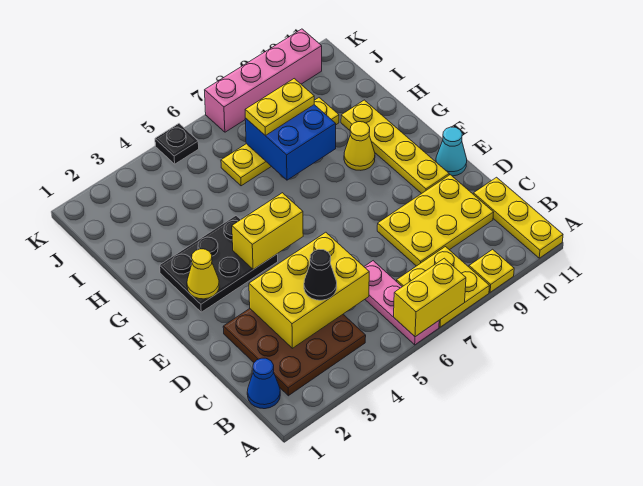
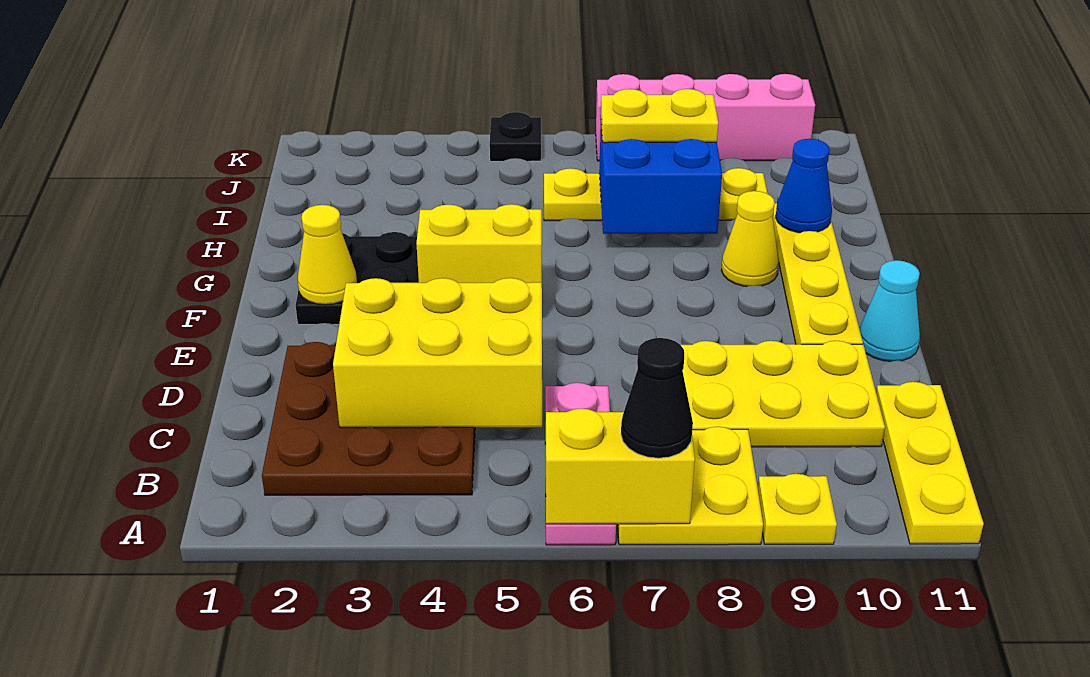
blue cone B1 level 1 -> blue cone H10 level 2
black cone C4 level 3 -> black cone A7 level 3

